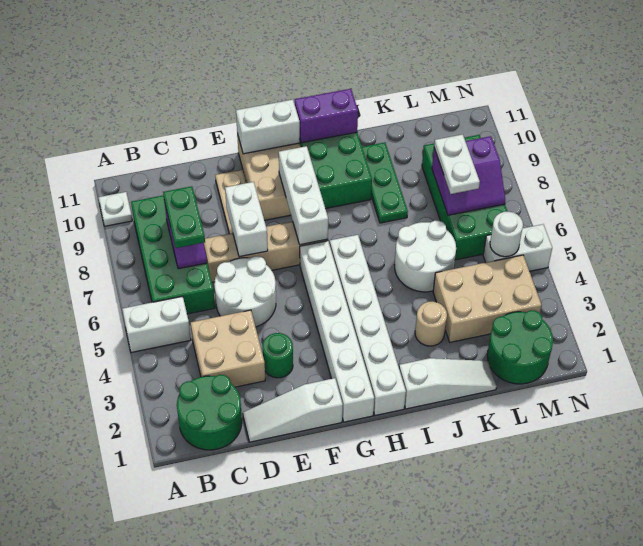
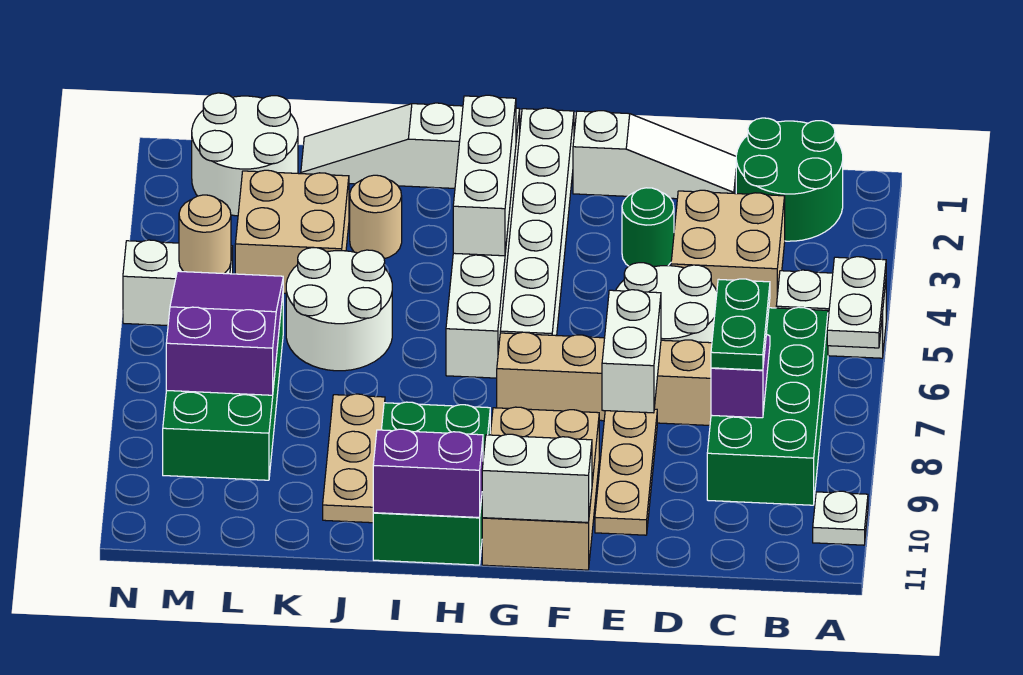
white brick G7:G9 level 2 -> white brick H2:H4 level 2
green plate J8:J10 level 1 -> tan plate J8:J10 level 1
tan brick K3:M4 level 1 -> tan brick K3:L4 level 1
green round brick L1:M2 level 1 -> white round brick L1:M2 level 1
purple slope L7:M8 level 2 top 8 -> purple slope L6:M8 level 2 top 8
white plate L7:L8 level 3 -> white plate A5:A6 level 2
white round brick M5 level 2 -> tan round brick M5 level 2

